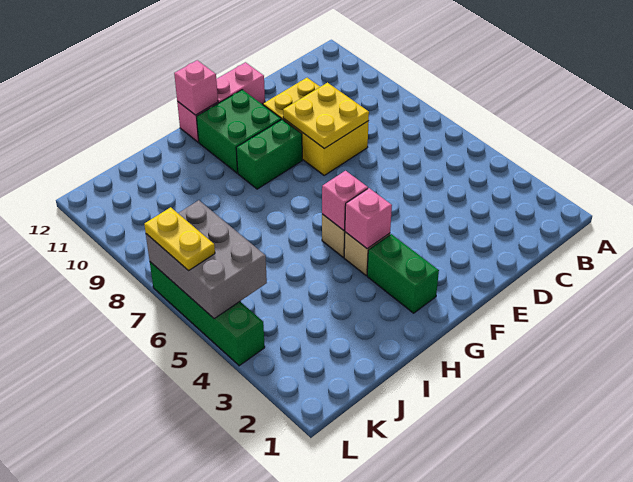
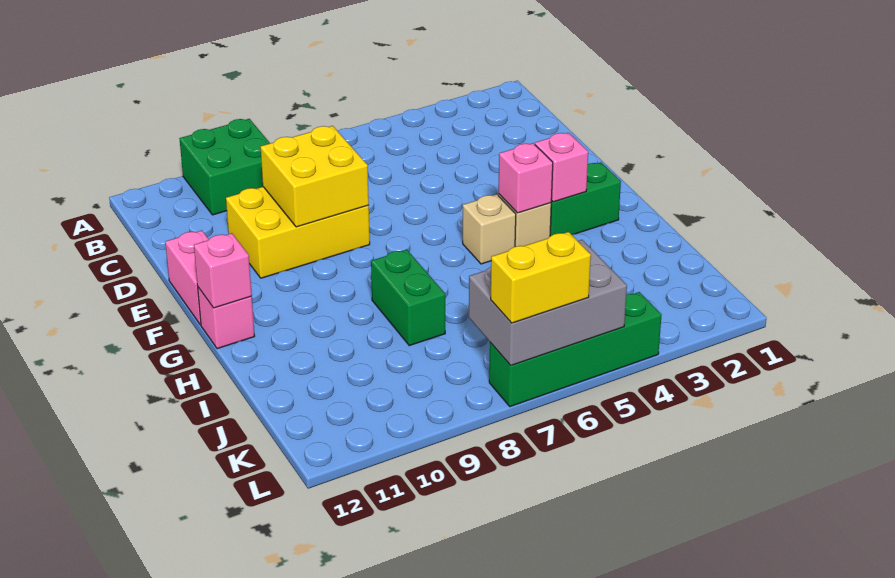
yellow plate D8:E9 level 2 -> yellow brick D8:E9 level 2
green brick F9:G9 level 1 -> green brick H8:I8 level 1
green brick F10:G11 level 1 -> green brick A9:B10 level 1
pink brick G5 level 2 -> pink brick G3 level 2
yellow plate L6:L7 level 3 -> yellow brick L6:L7 level 3

